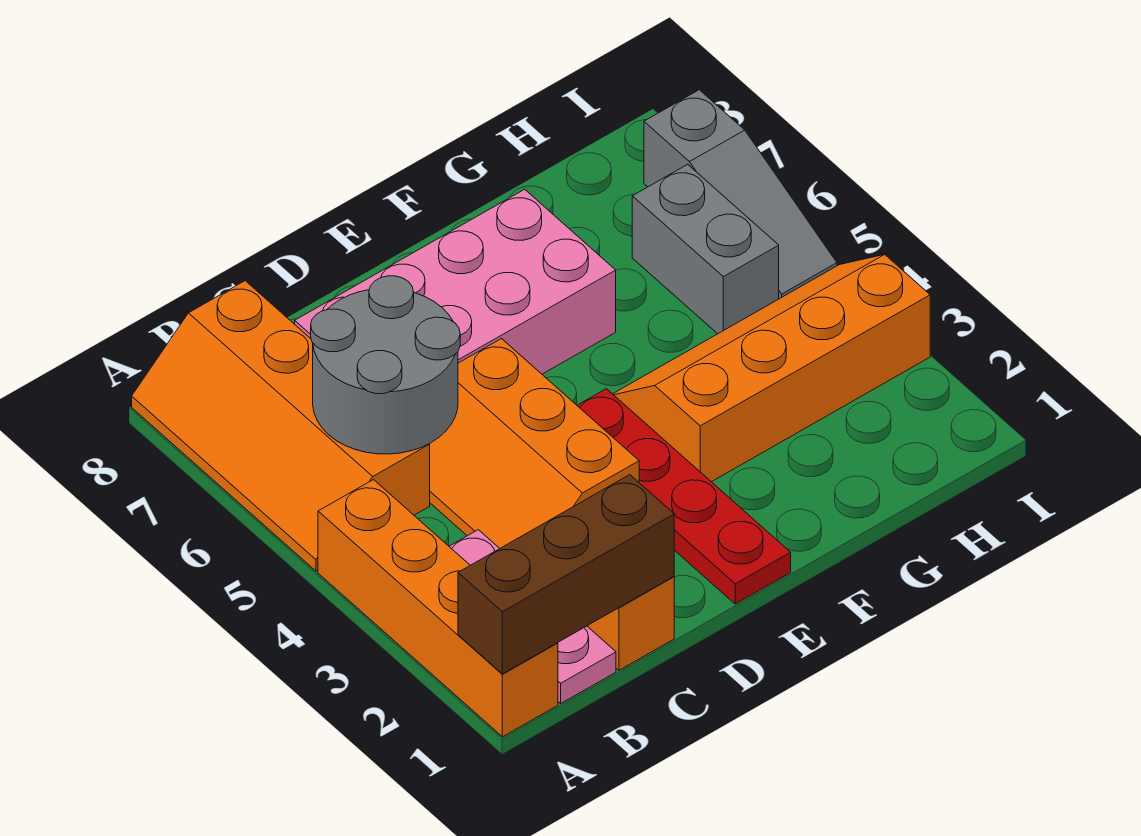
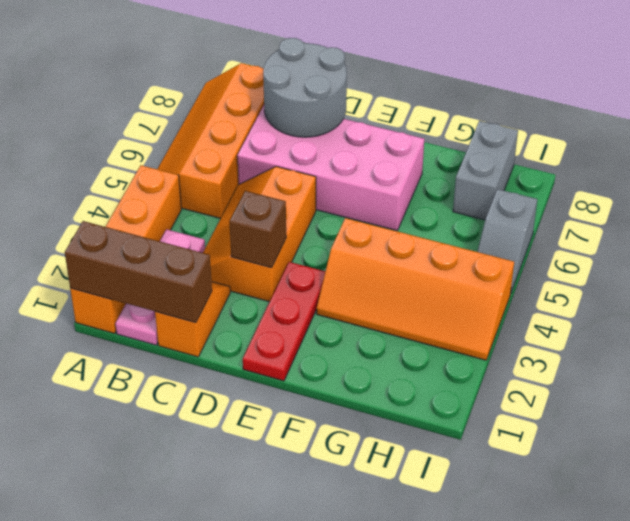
grey round brick B5:C6 level 2 -> grey round brick C7:D8 level 2
none -> brown brick D3 level 2
red plate E1:E4 level 1 -> red plate E1:E3 level 1
orange slope F3:I4 level 1 top 3 -> orange slope F3:I4 level 1 top 4
grey brick H5:H6 level 1 -> grey brick H7:H8 level 1
grey slope I5:I7 level 1 top 7 -> grey slope I5:I6 level 1 top 6

